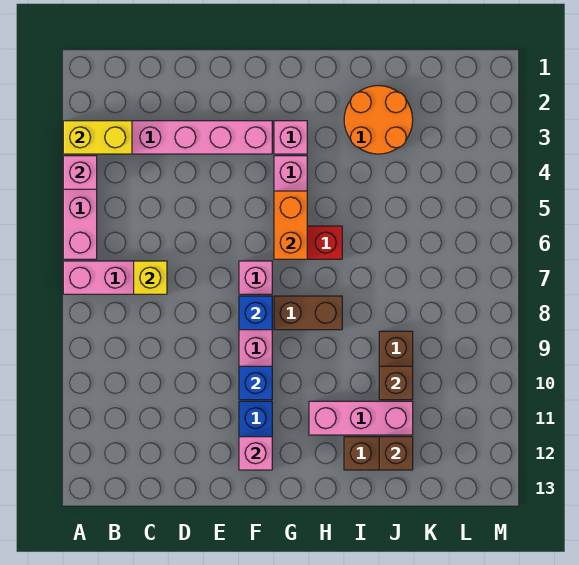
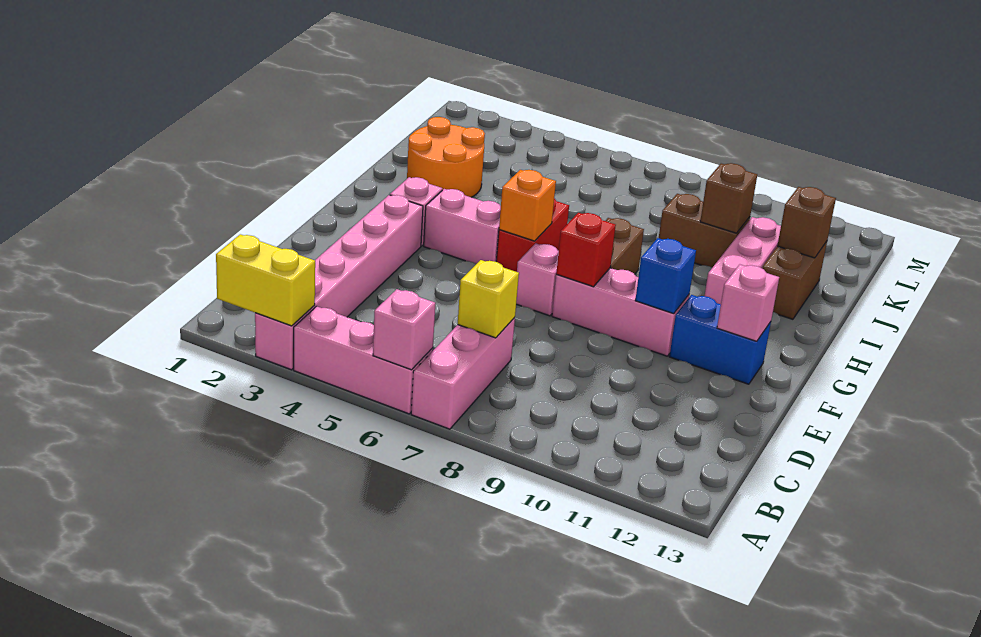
yellow brick A3:B3 level 2 -> yellow brick A2:A3 level 2
pink brick A4 level 2 -> pink brick A6 level 2
blue brick F8 level 2 -> red brick F8 level 2
orange brick G5:G6 level 2 -> orange brick G6 level 2

